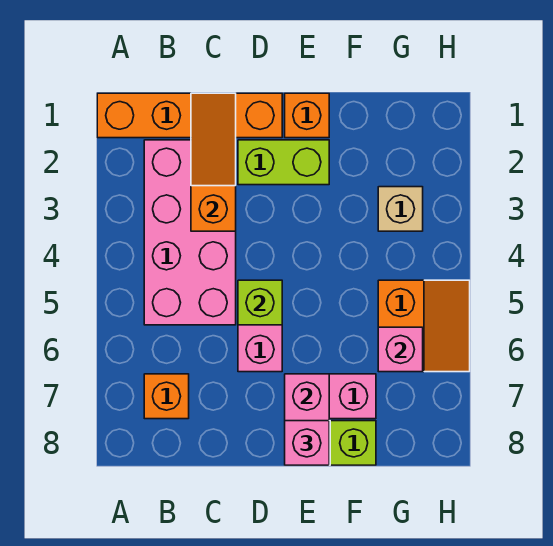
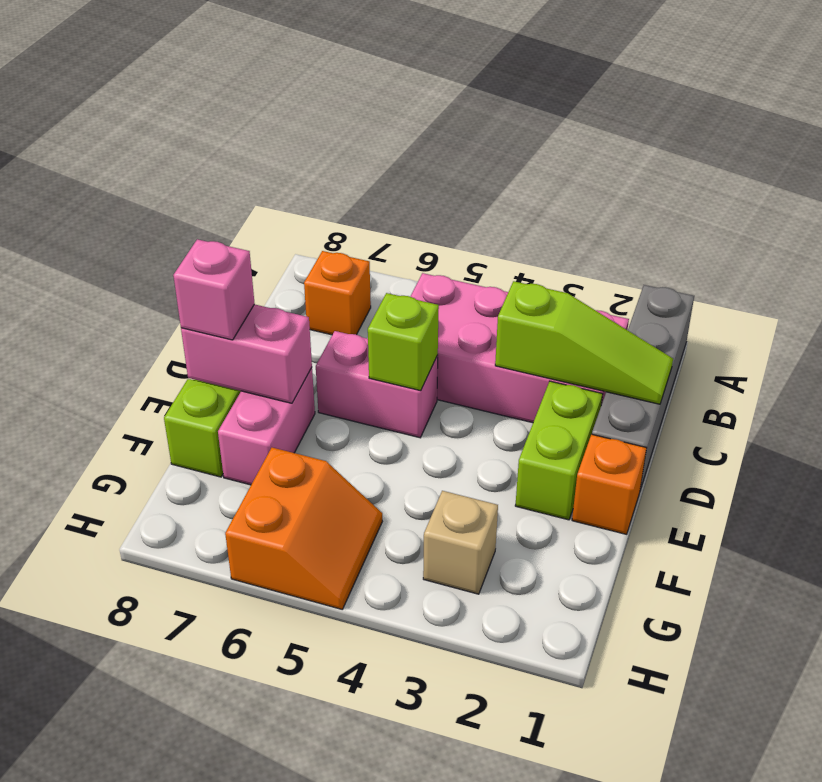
orange brick A1:D1 level 1 -> grey brick A1:D1 level 1
orange slope C1:C3 level 2 top 3 -> lime slope C1:C3 level 2 top 3
orange slope G5:H6 level 1 top G -> orange slope G5:H6 level 1 top 6
pink brick G6 level 2 -> none

